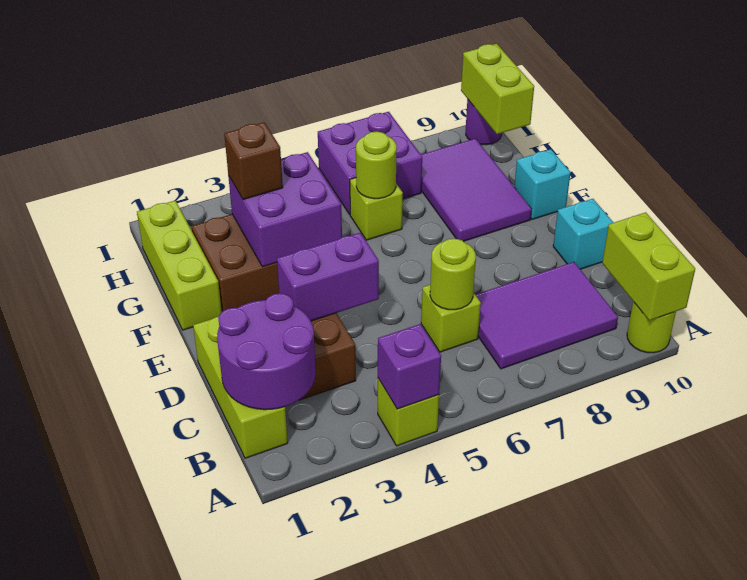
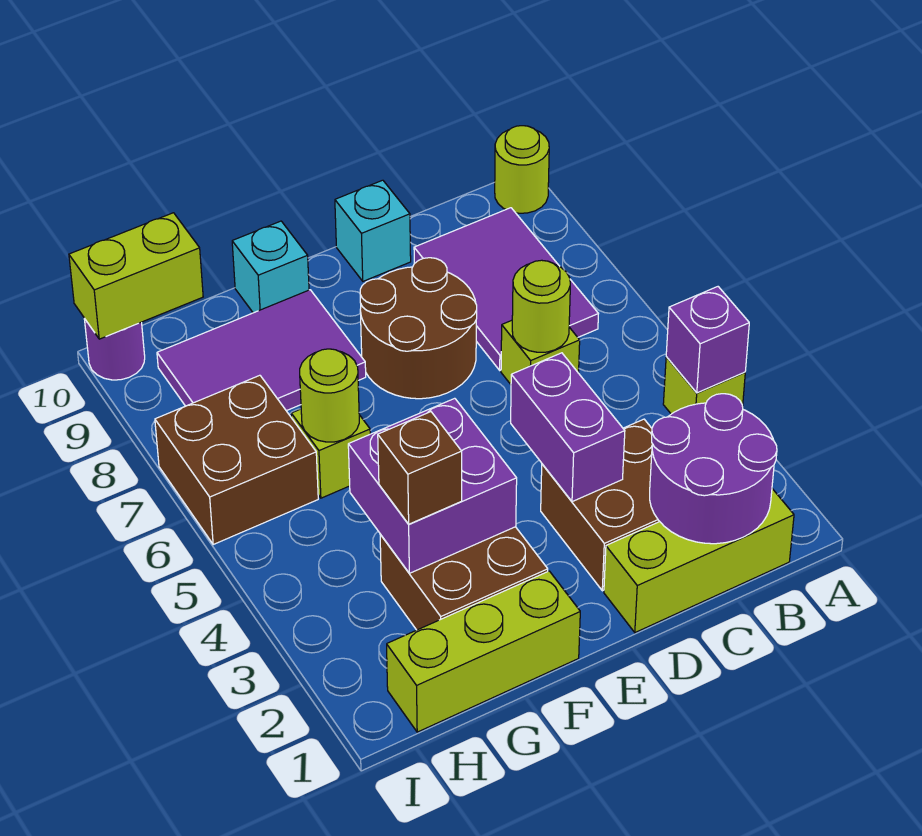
lime brick A10:B10 level 2 -> none
none -> brown round brick D7:E8 level 1
purple brick H6:I7 level 1 -> brown brick H6:I7 level 1

